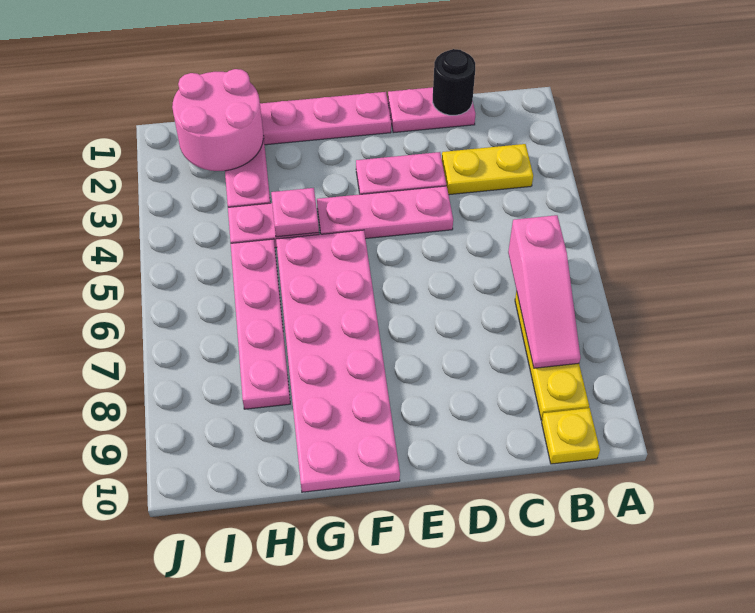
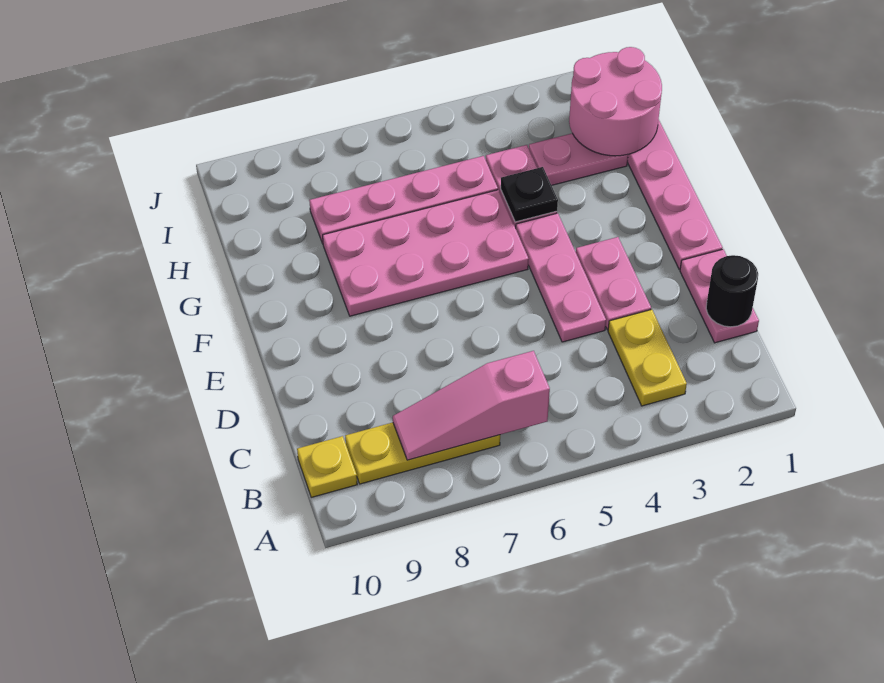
pink plate F5:G10 level 1 -> pink plate F5:G8 level 1
pink plate G4 level 2 -> black plate G4 level 2

